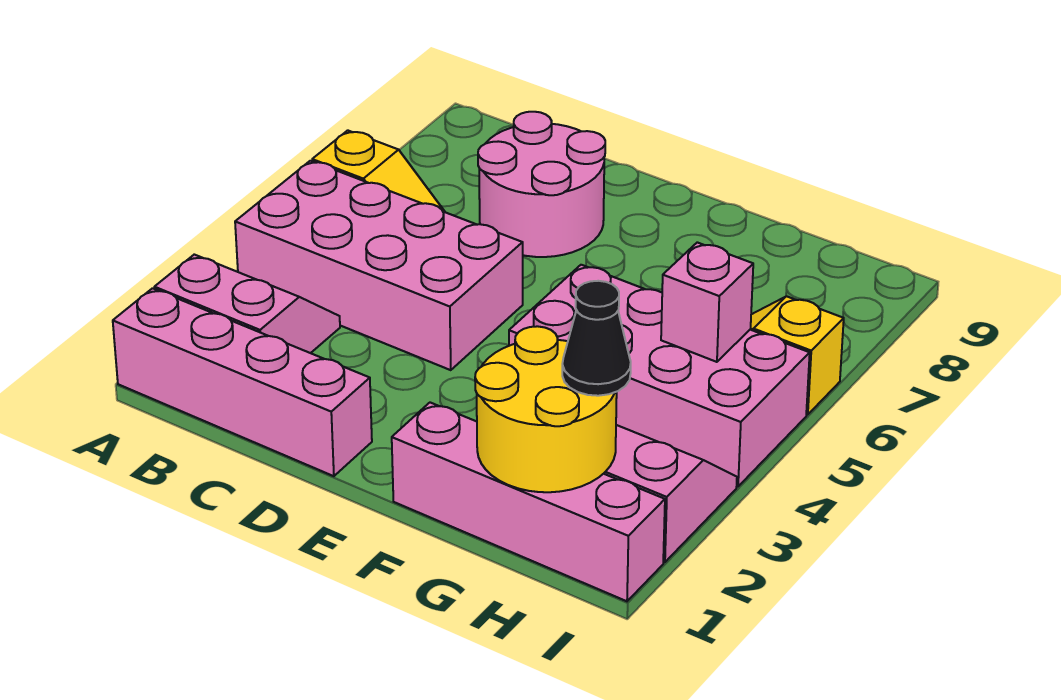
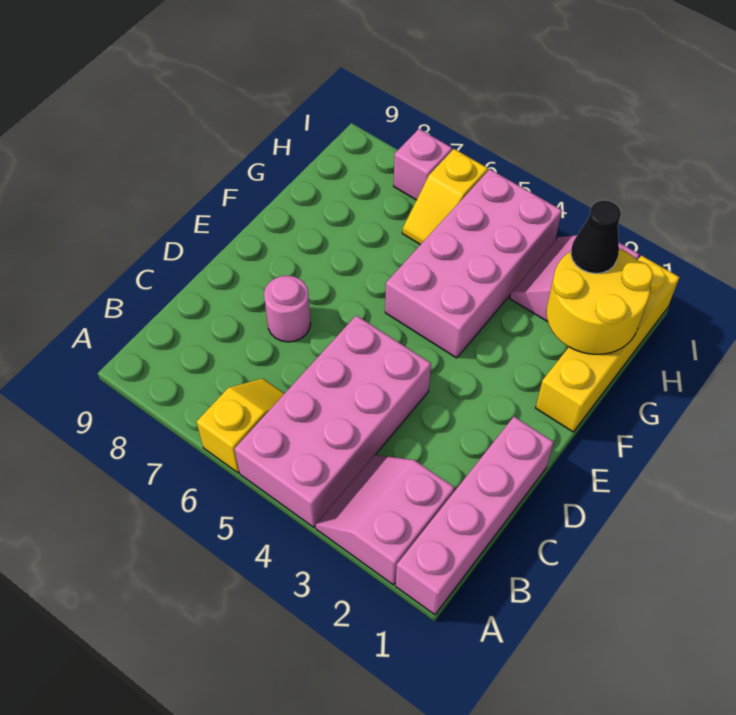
pink round brick C7:D8 level 1 -> pink round brick D7 level 1
pink brick F1:I1 level 1 -> yellow brick F1:I1 level 1
pink brick H5 level 2 -> pink brick I7 level 1

